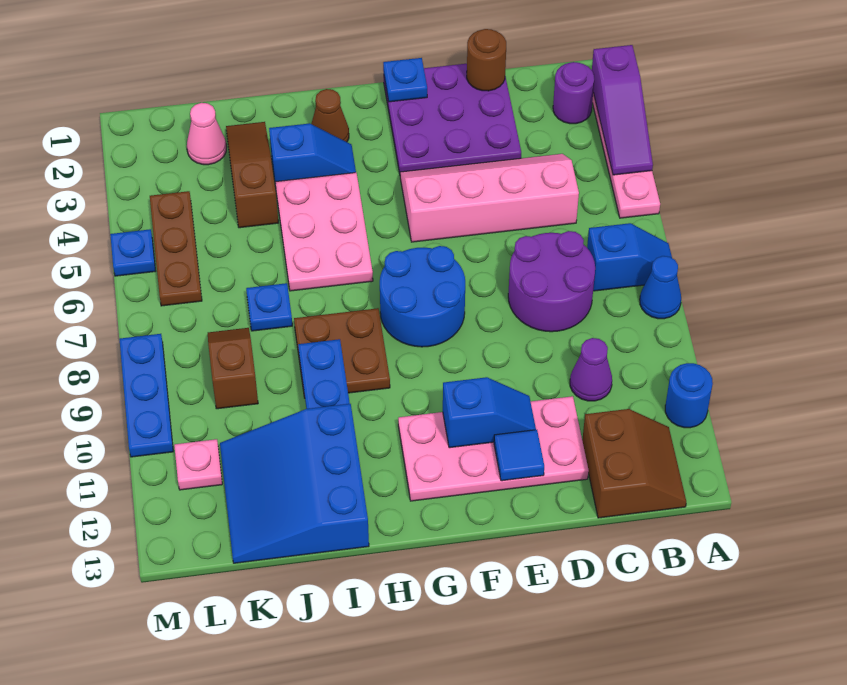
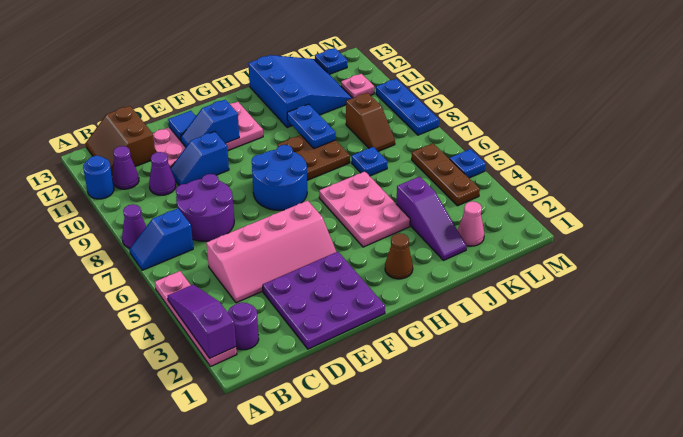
blue cone A8 level 1 -> purple cone A8 level 1
none -> purple cone B11 level 1
brown round brick D1 level 2 -> none
blue plate F1 level 2 -> blue plate L13 level 1
blue slope H3:I3 level 1 top I -> blue slope D10:E10 level 1 top E
brown slope J2:J4 level 1 top 4 -> purple slope J2:J4 level 1 top 4

